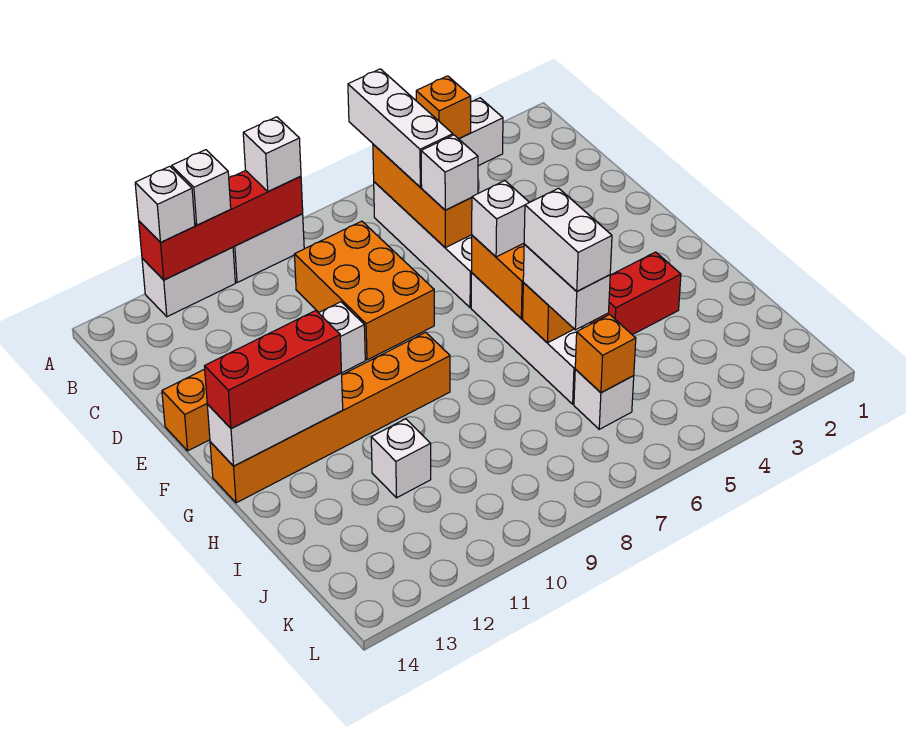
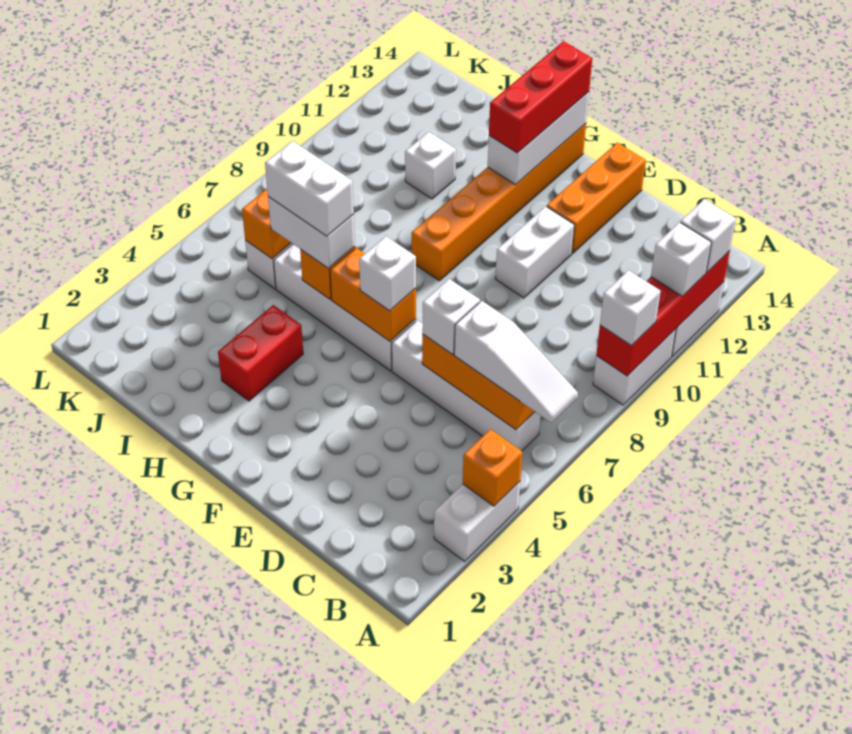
white brick A6:C6 level 3 -> white slope A6:C6 level 3 top C
orange brick C8:E9 level 1 -> none

